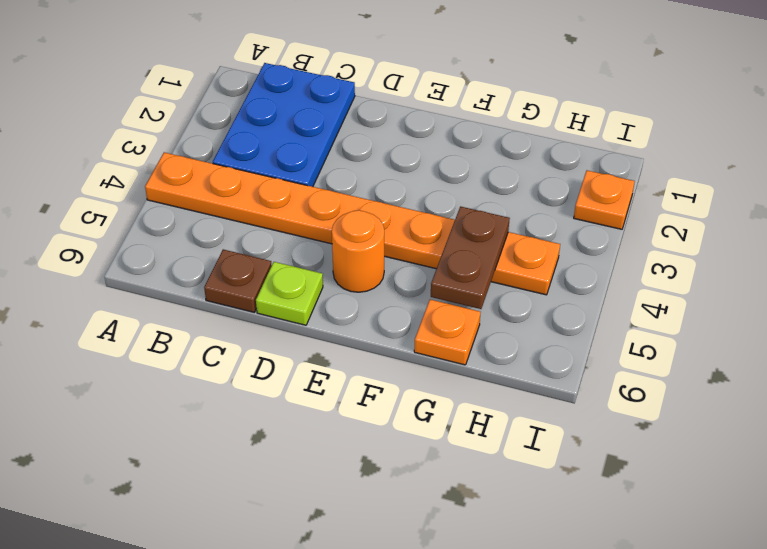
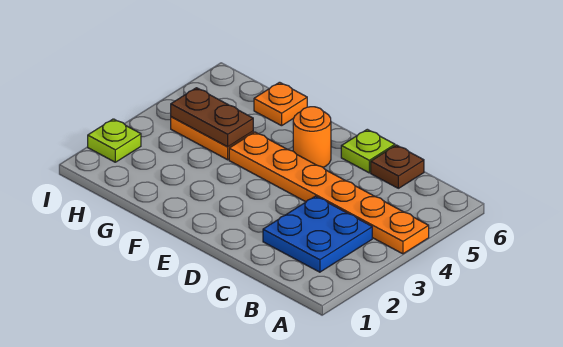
blue plate B1:C3 level 1 -> blue plate B2:C3 level 1
brown plate G4:G5 level 2 -> brown plate G4:H4 level 2
orange plate I2 level 1 -> lime plate I2 level 1

